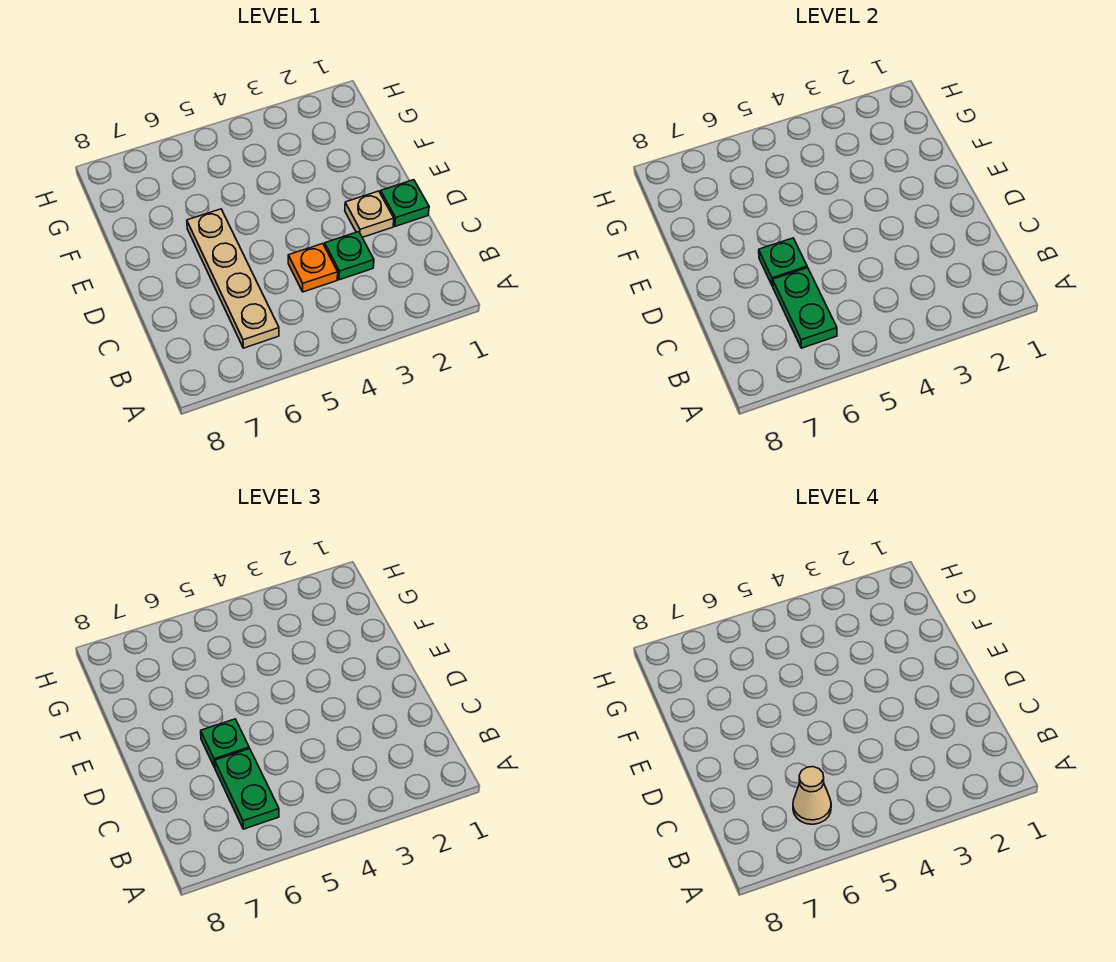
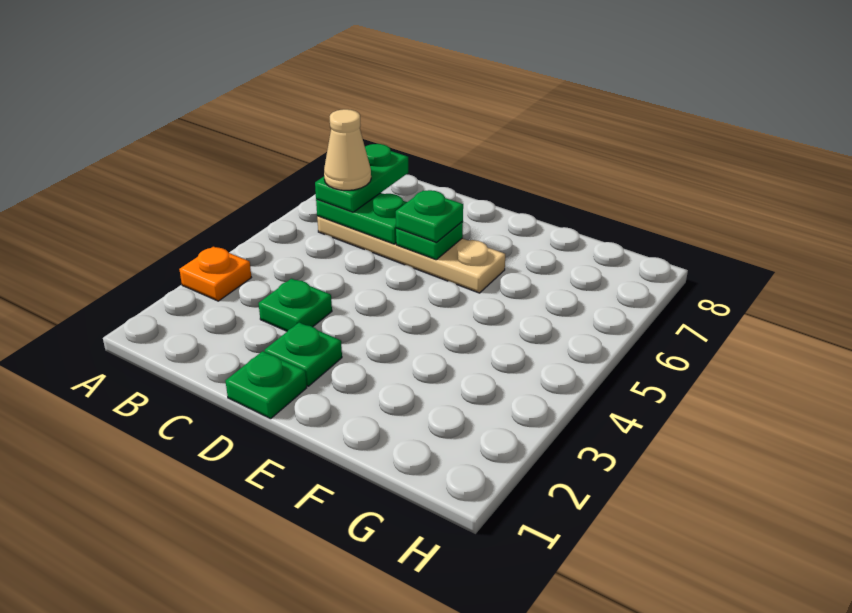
green plate B6:C6 level 3 -> green plate B6:B7 level 3
orange plate C4 level 1 -> orange plate A3 level 1
tan plate D2 level 1 -> green plate D2 level 1

